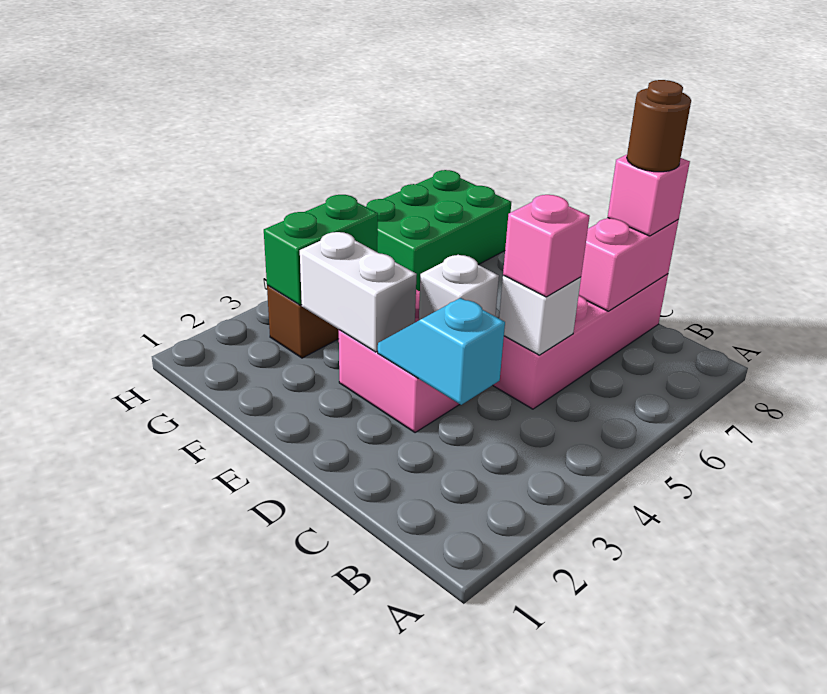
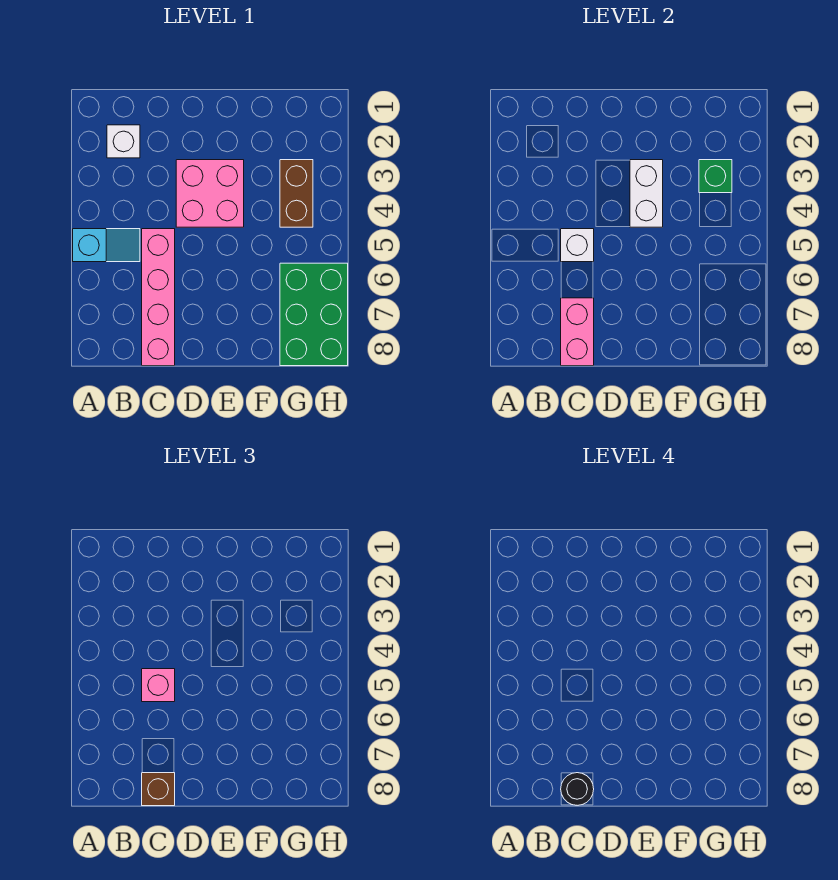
cyan slope C3:D3 level 2 top C -> cyan slope A5:B5 level 1 top A
pink brick C8 level 3 -> brown brick C8 level 3
brown round brick C8 level 4 -> black round brick C8 level 4
white brick D4 level 2 -> white brick B2 level 1
white brick E3:F3 level 2 -> white brick E3:E4 level 2
green brick G3:G4 level 2 -> green brick G3 level 2

